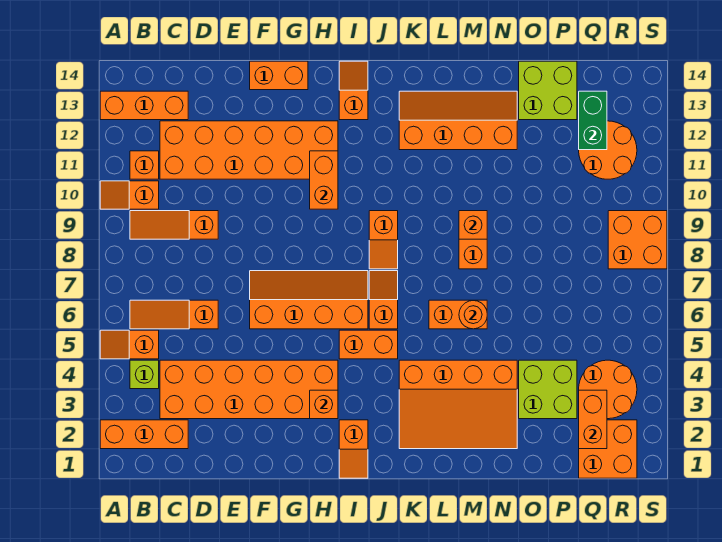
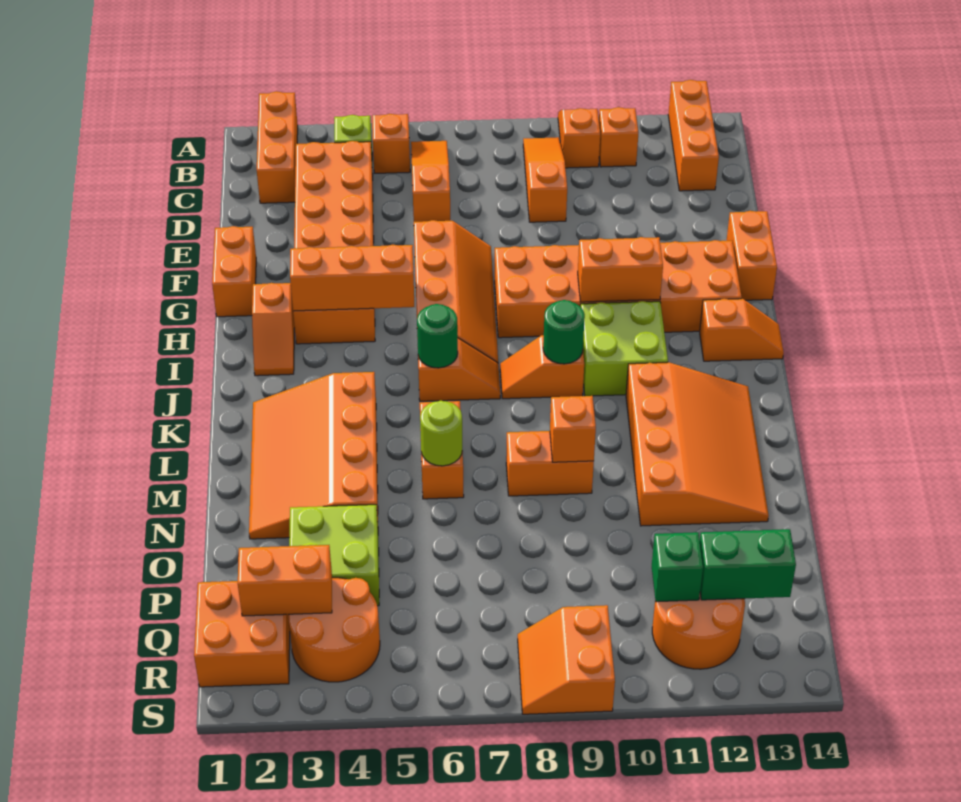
orange brick C11:H12 level 1 -> orange brick G8:H13 level 1
orange brick H3 level 2 -> orange brick H3:H5 level 2
orange slope I1:I2 level 1 top 2 -> orange slope H2:I2 level 1 top H
orange brick I5:J5 level 1 -> orange brick F1:G1 level 1
none -> green round brick J6 level 2
none -> green round brick J9 level 2
orange slope K12:N13 level 1 top 12 -> orange slope K11:N13 level 1 top 11
orange round brick M6 level 2 -> lime round brick M6 level 2
lime brick O13:P14 level 1 -> lime brick I10:J11 level 1
none -> green brick Q11 level 2
orange brick R8:S9 level 1 -> orange slope R8:S9 level 1 top 9

